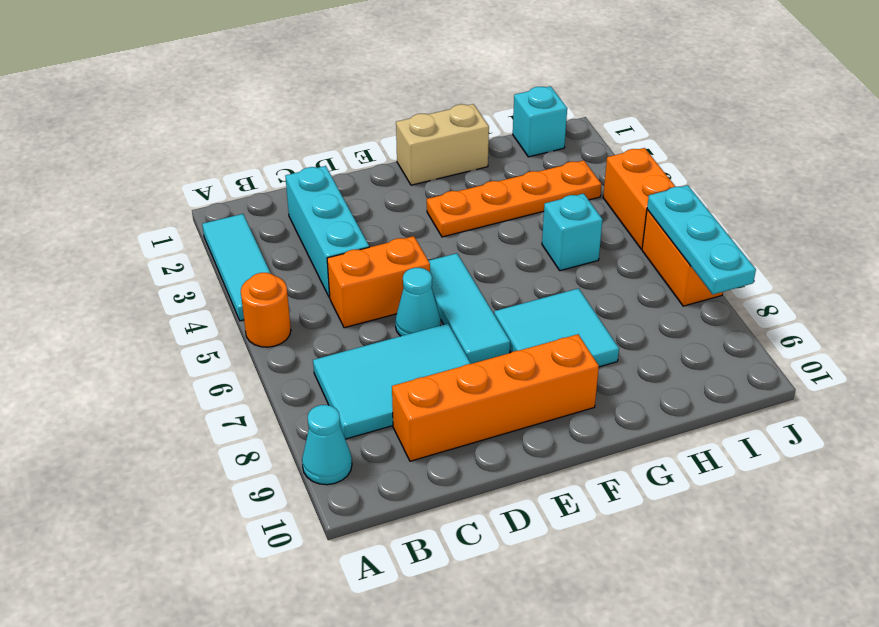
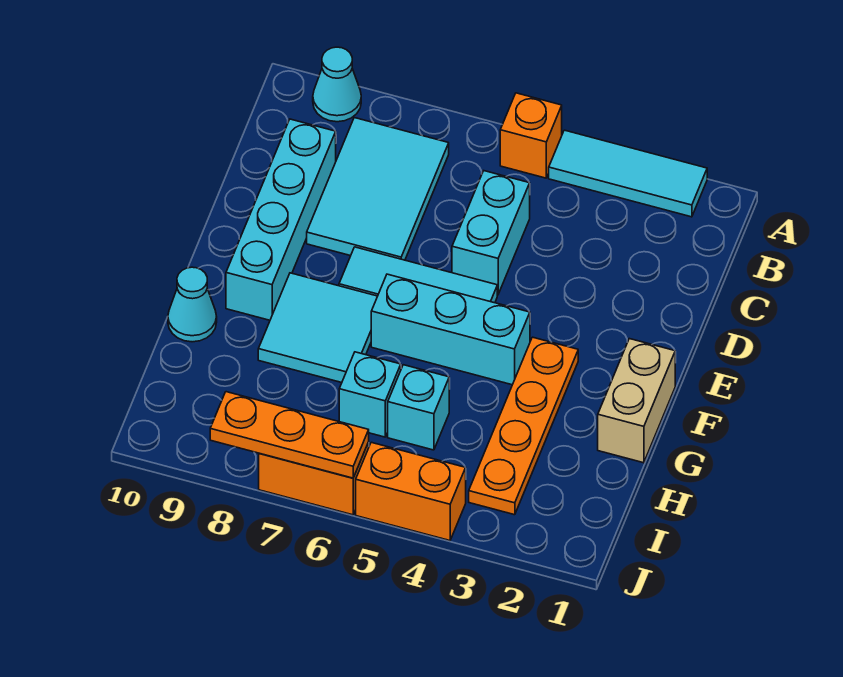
orange round brick A5 level 1 -> orange brick A5 level 1
cyan brick C2:C4 level 1 -> cyan brick F4:F6 level 1
orange brick C5:D5 level 1 -> cyan brick C5:D5 level 1
orange brick C9:F9 level 1 -> cyan brick C9:F9 level 1
cyan cone D6 level 1 -> cyan cone G10 level 1
cyan brick I1 level 1 -> cyan brick H6 level 1
cyan plate J6:J8 level 2 -> orange plate J6:J8 level 2

